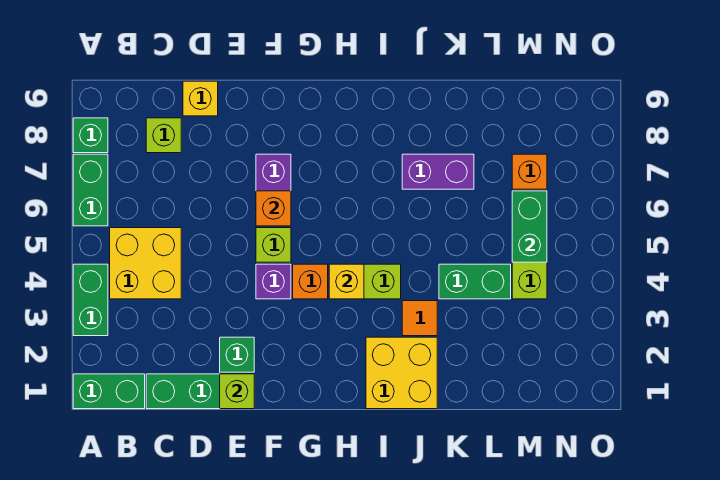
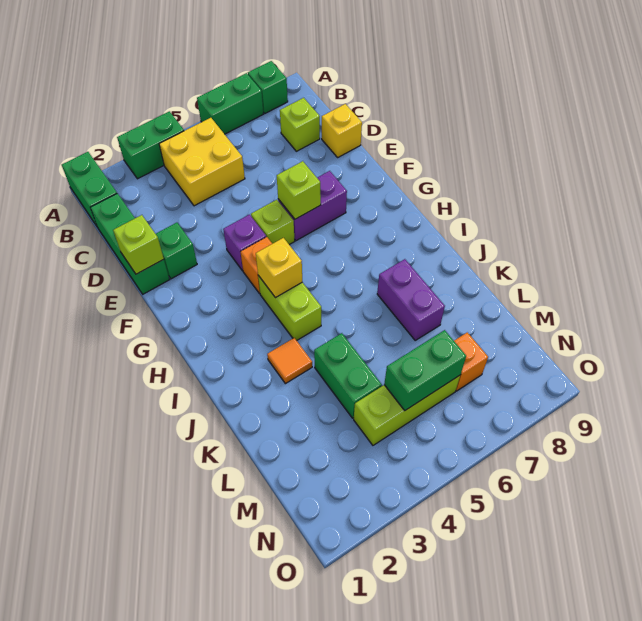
orange brick F6 level 2 -> lime brick F6 level 2
yellow brick I1:J2 level 1 -> none

